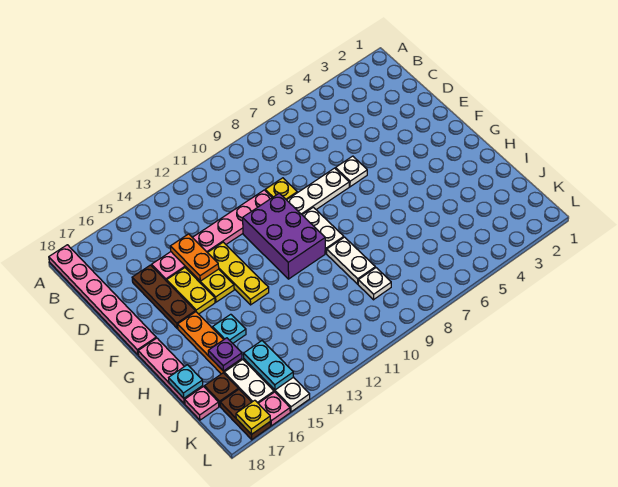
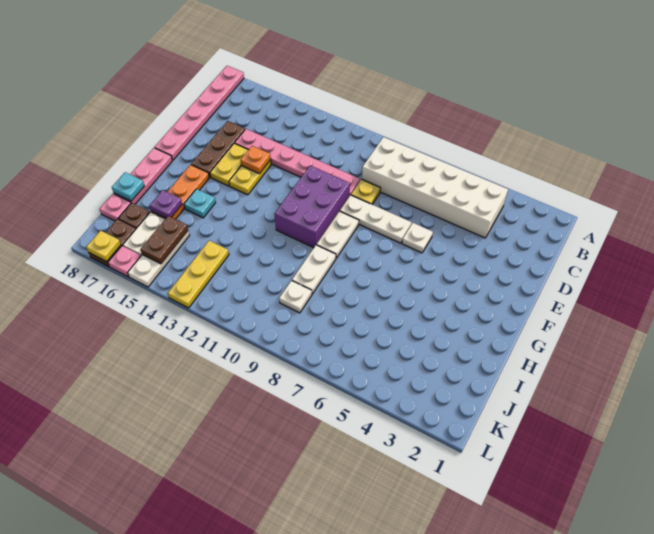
none -> white brick B4:C9 level 1
orange plate D14:E14 level 2 -> orange plate E14 level 2
yellow plate E13:G13 level 1 -> yellow plate J13:L13 level 1
cyan plate J15:K15 level 2 -> brown plate J15:K15 level 2

